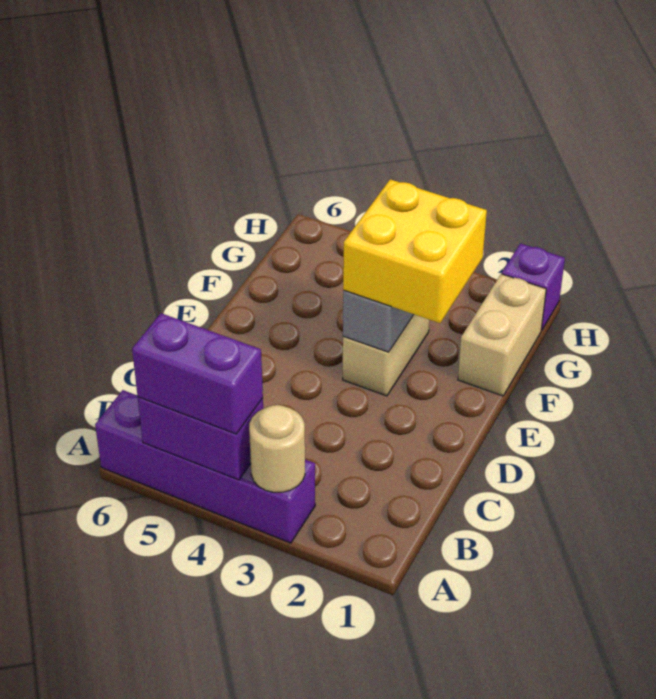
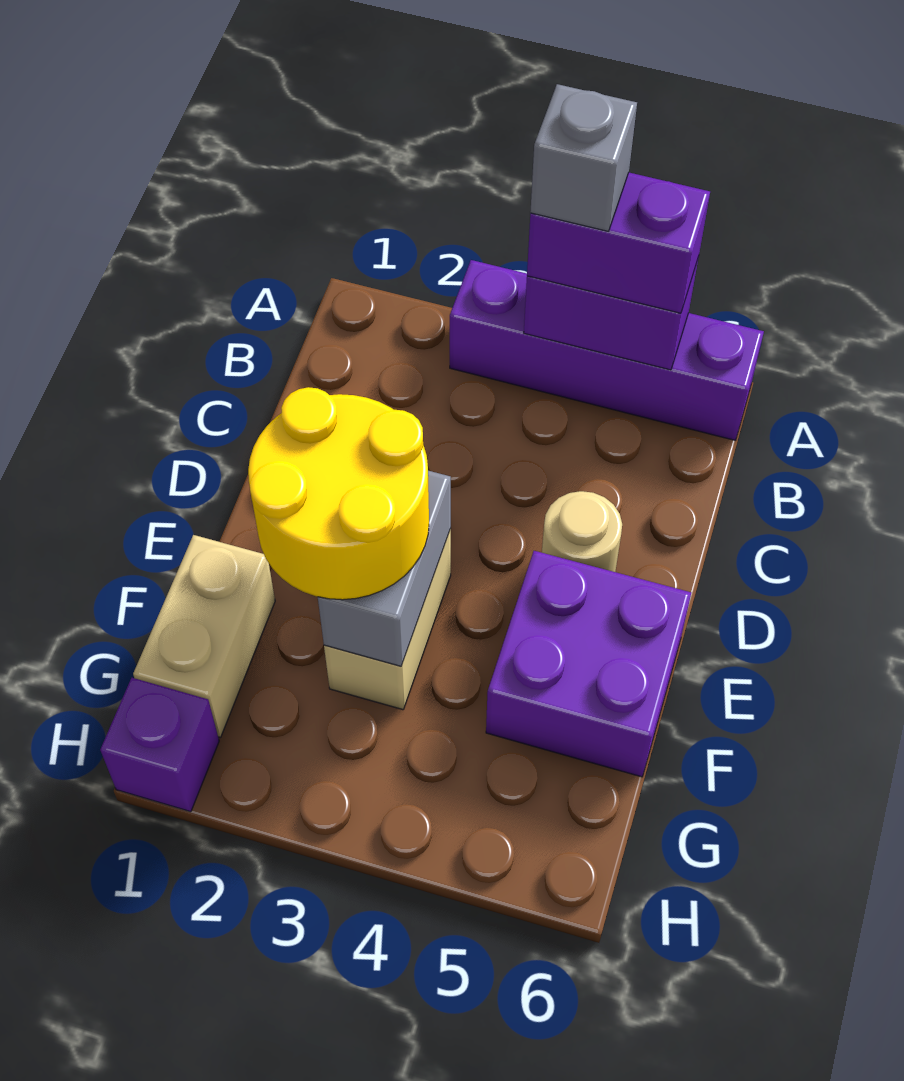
tan round brick A3 level 2 -> tan round brick D5 level 1
none -> grey brick A4 level 4
yellow brick E2:F3 level 3 -> yellow round brick E2:F3 level 3
none -> purple brick E5:F6 level 1

